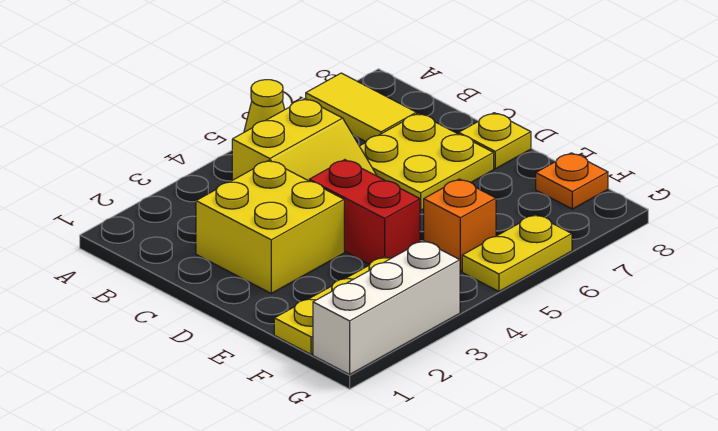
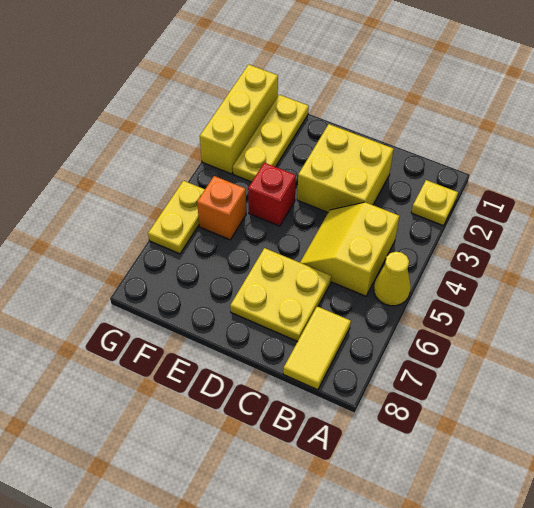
yellow tile A7:B7 level 1 -> yellow tile B7:B8 level 1
red brick D4:E4 level 1 -> red brick E4 level 1
yellow plate D8 level 1 -> yellow plate A2 level 1
orange plate F8 level 1 -> none
white brick G1:G3 level 1 -> yellow brick G1:G3 level 1

